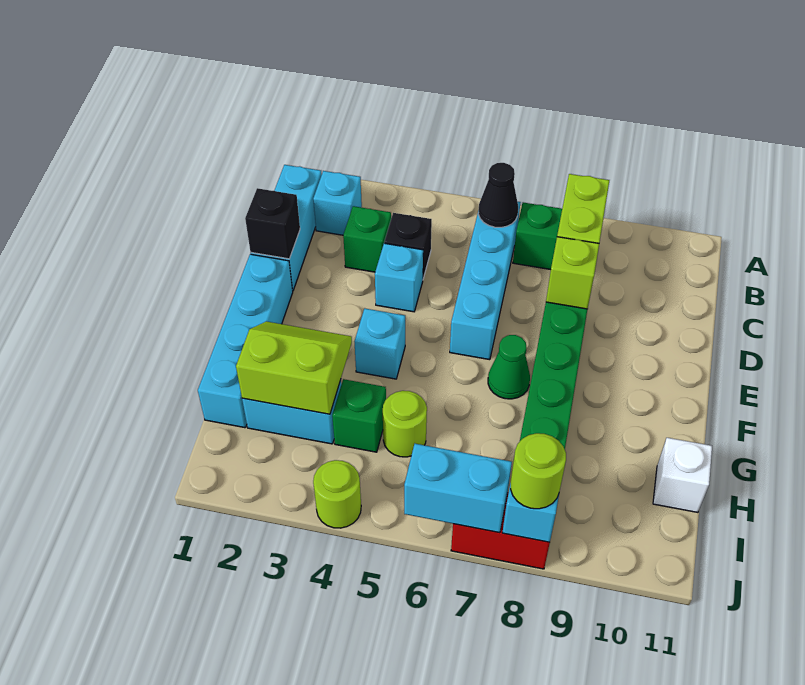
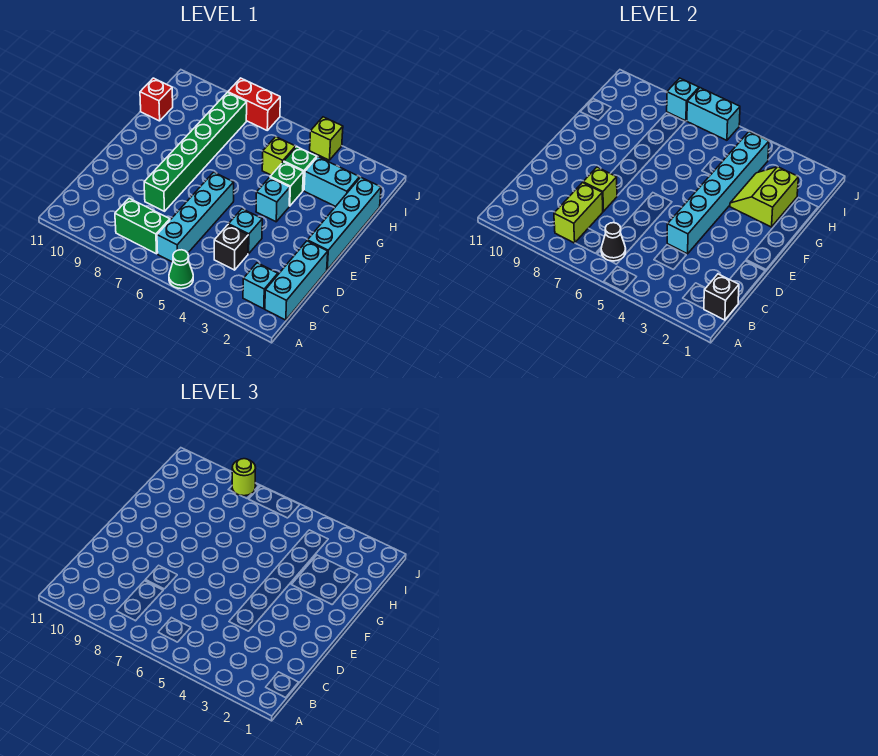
green brick C3 level 1 -> green brick G4 level 1
black brick D1 level 2 -> black brick B1 level 2
none -> cyan brick D4:I4 level 2
green cone F7 level 1 -> green cone A5 level 1
lime slope G2:H3 level 2 top H -> lime slope G2:H3 level 2 top 2
lime round brick H5 level 1 -> lime brick H5 level 1
white brick H11 level 1 -> red brick H11 level 1
lime round brick J4 level 1 -> lime brick J4 level 1

